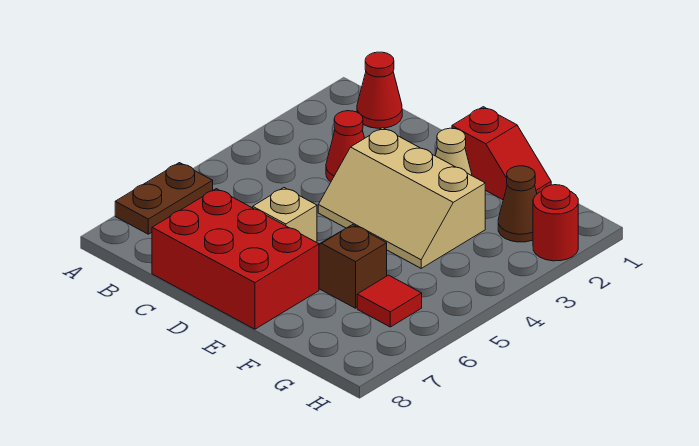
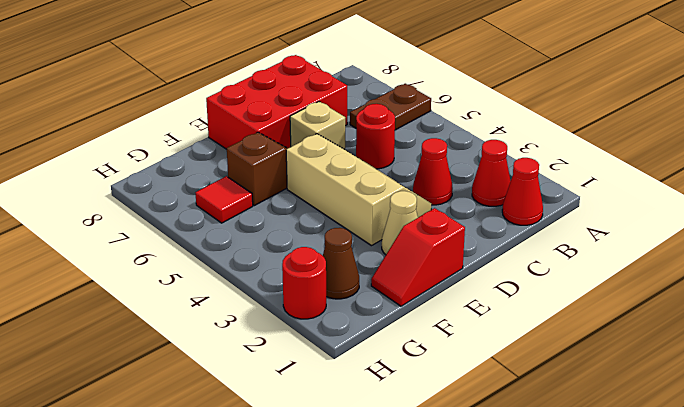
brown plate A6:A7 level 1 -> brown plate A6:B6 level 1
none -> red cone B2 level 1
none -> red round brick C5 level 1
tan slope D3:F4 level 1 top 3 -> tan slope D3:E5 level 1 top E

